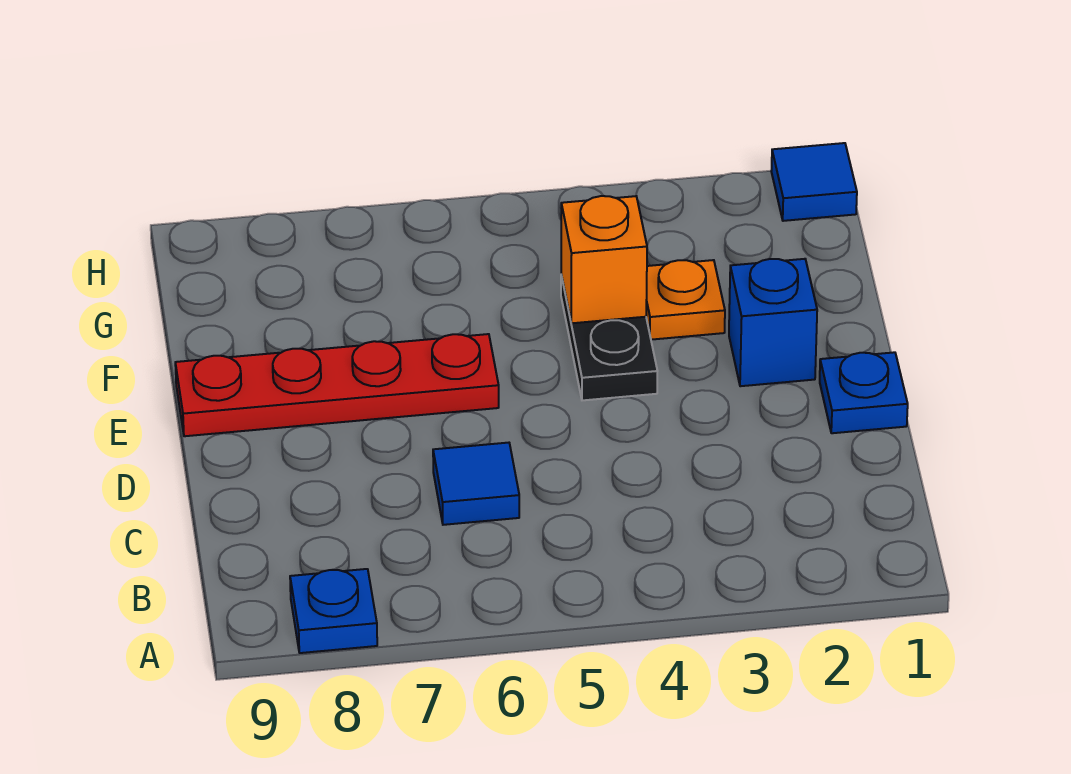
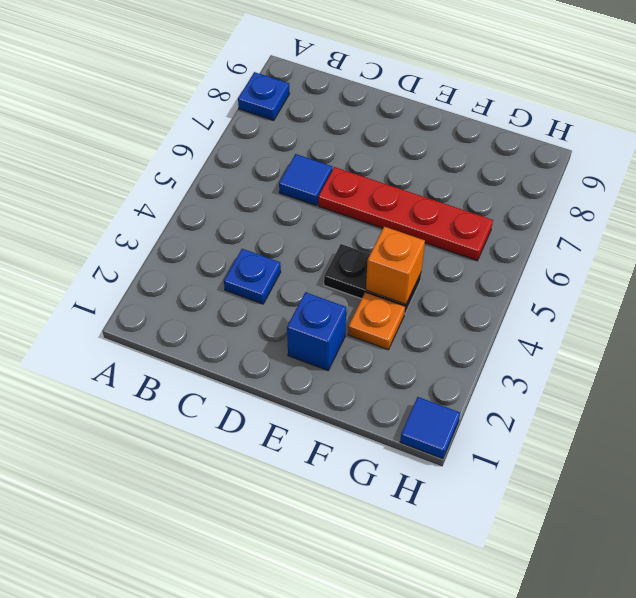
blue plate D1 level 1 -> blue plate C3 level 1
red plate E6:E9 level 1 -> red plate D6:G6 level 1

